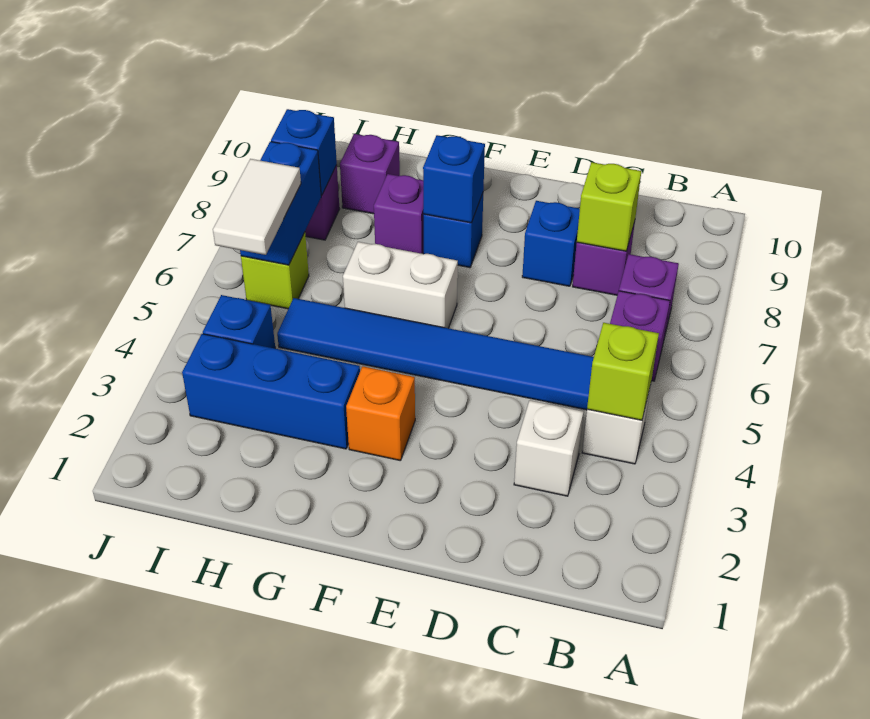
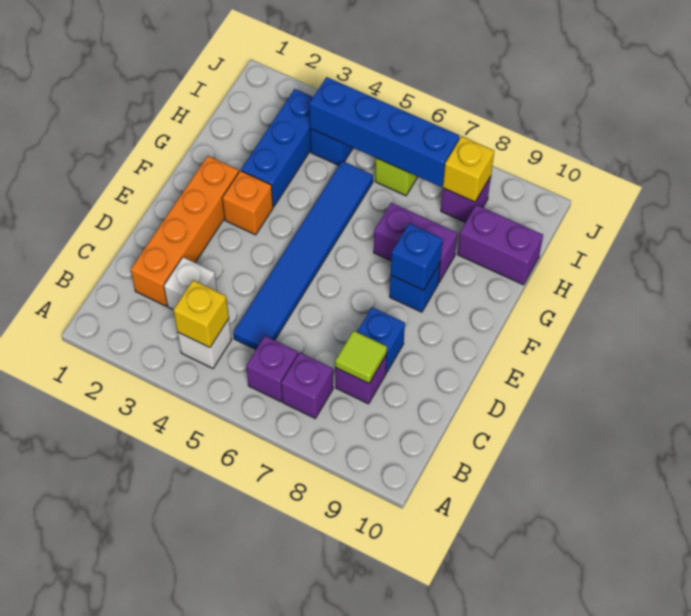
lime brick B4 level 2 -> yellow brick B4 level 2
none -> orange brick C2:F2 level 1
lime brick C8 level 2 -> lime tile C8 level 2
white brick F6:G6 level 1 -> none
purple brick G8 level 1 -> purple brick G7:G8 level 1
purple brick H9 level 1 -> purple brick H9:H10 level 1
white tile I5:I6 level 3 -> none
blue brick I6:I7 level 2 -> blue brick I4:I7 level 2
blue brick I8 level 2 -> yellow brick I8 level 2

